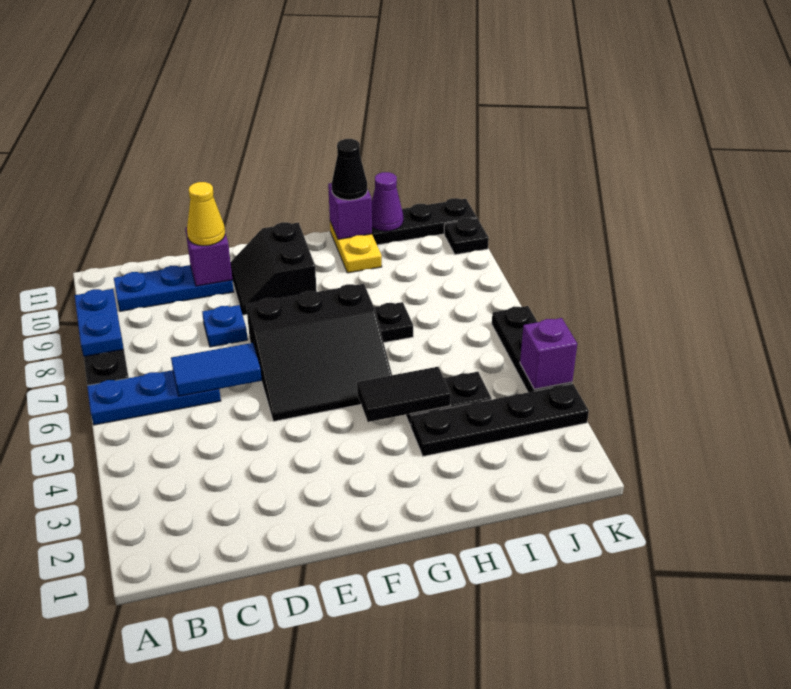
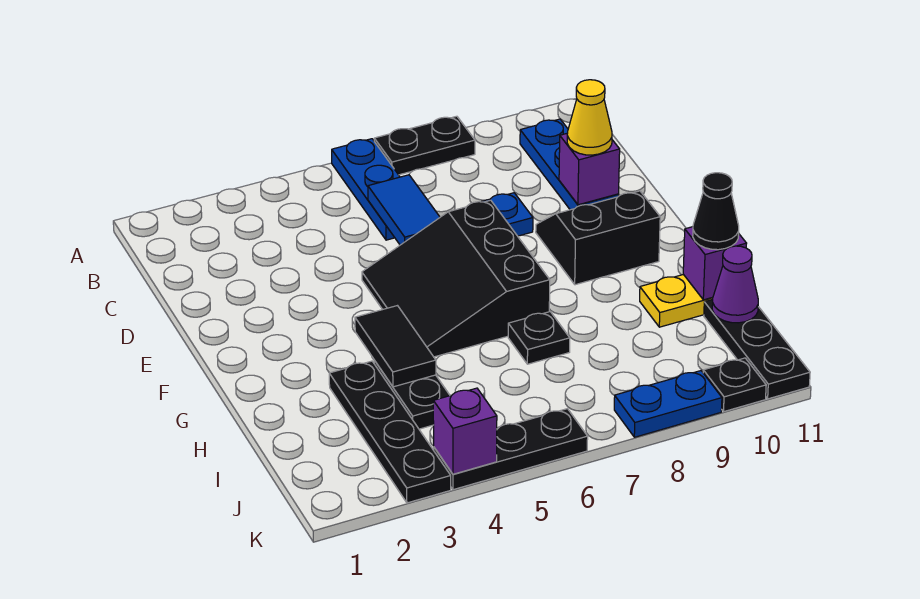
blue plate A8:A9 level 2 -> blue plate K8:K9 level 1

